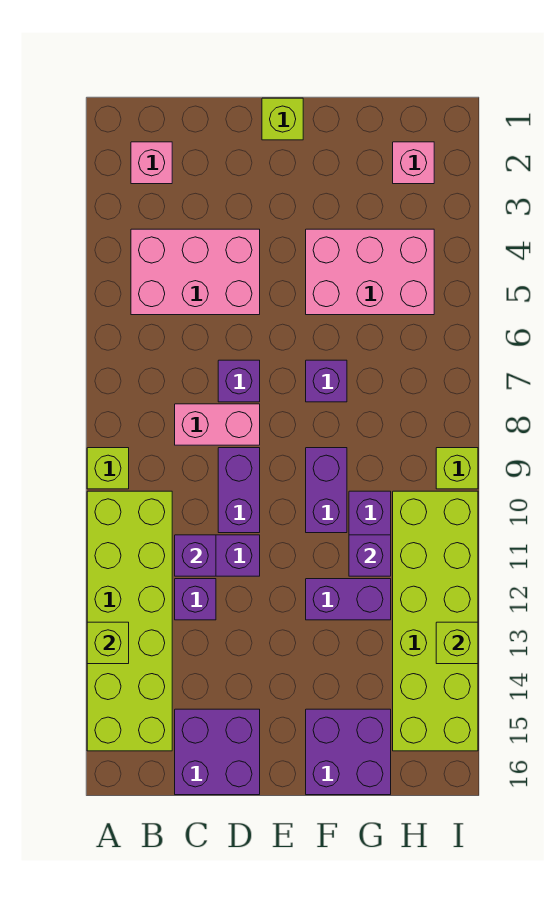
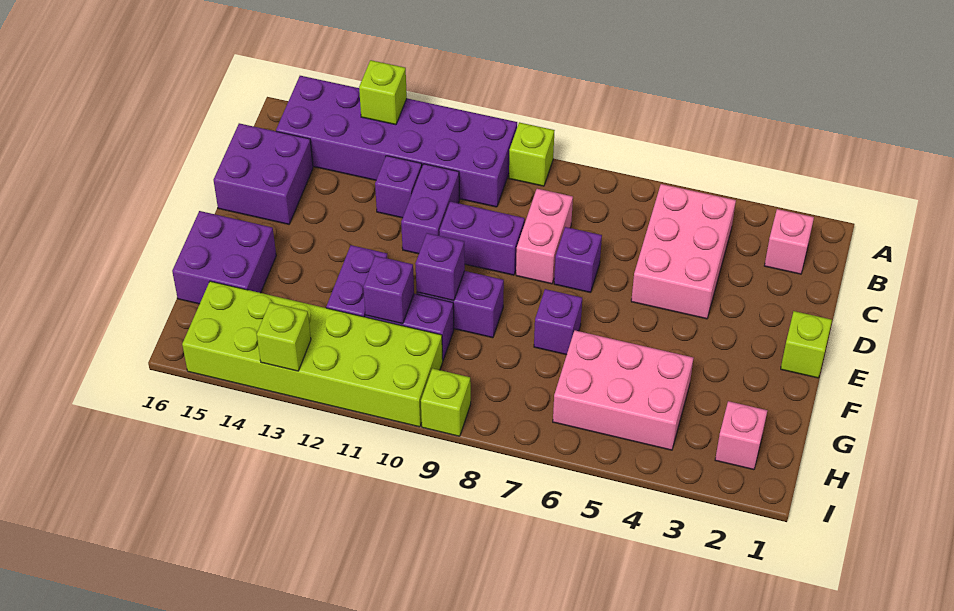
lime brick A10:B15 level 1 -> purple brick A10:B15 level 1
purple brick C11 level 2 -> purple brick F10 level 2
pink brick F4:H5 level 1 -> pink brick G4:H6 level 1

